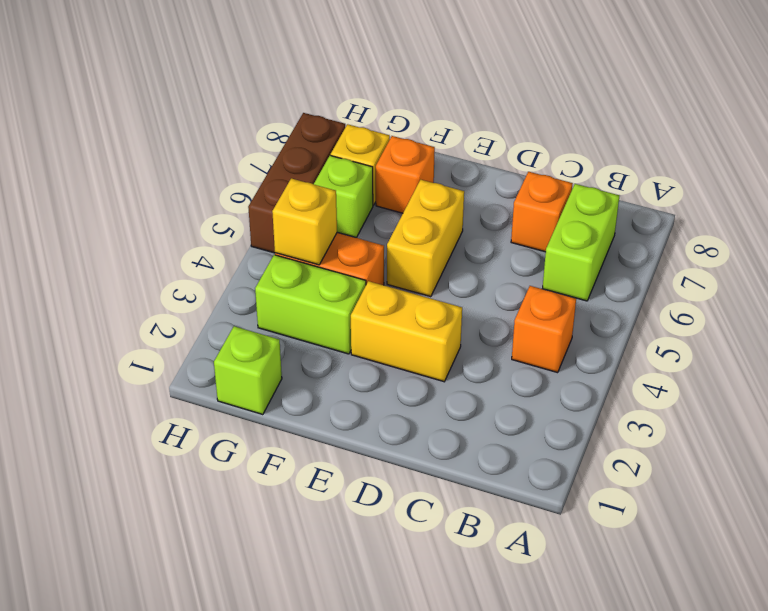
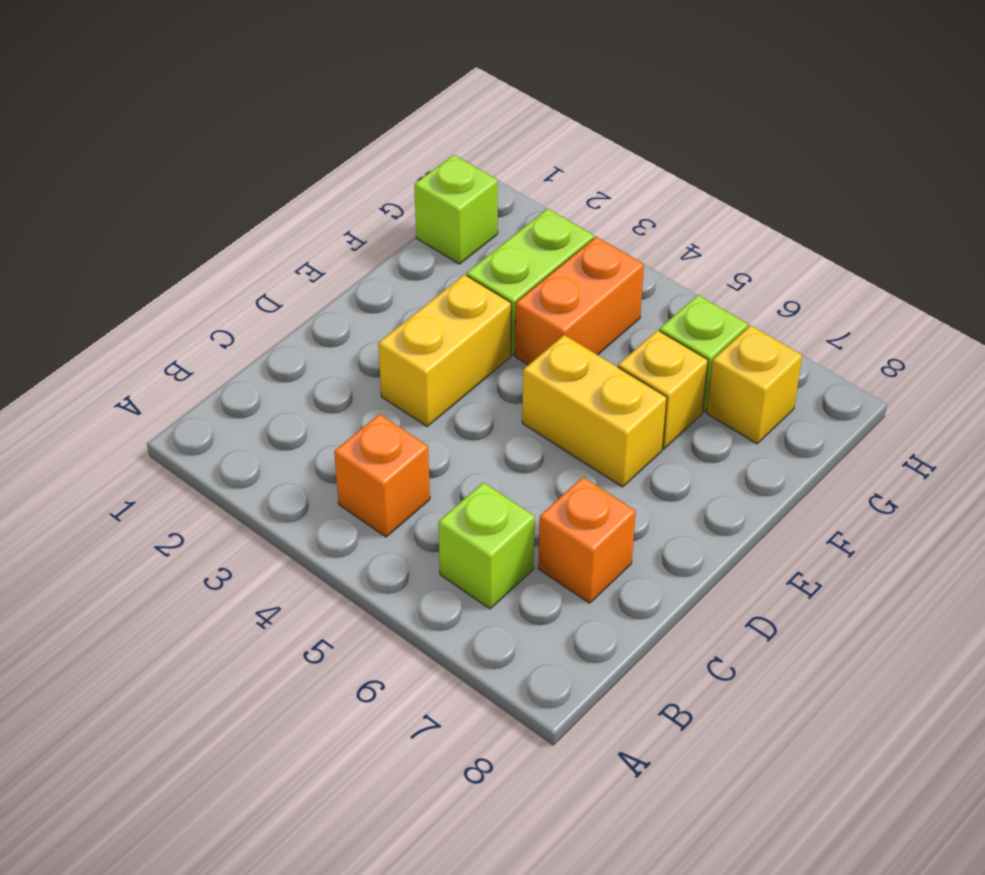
lime brick B6:B7 level 1 -> lime brick B6 level 1
orange brick F7 level 1 -> none
yellow brick G4 level 2 -> yellow brick F6 level 1
brown brick H5:H7 level 1 -> none

